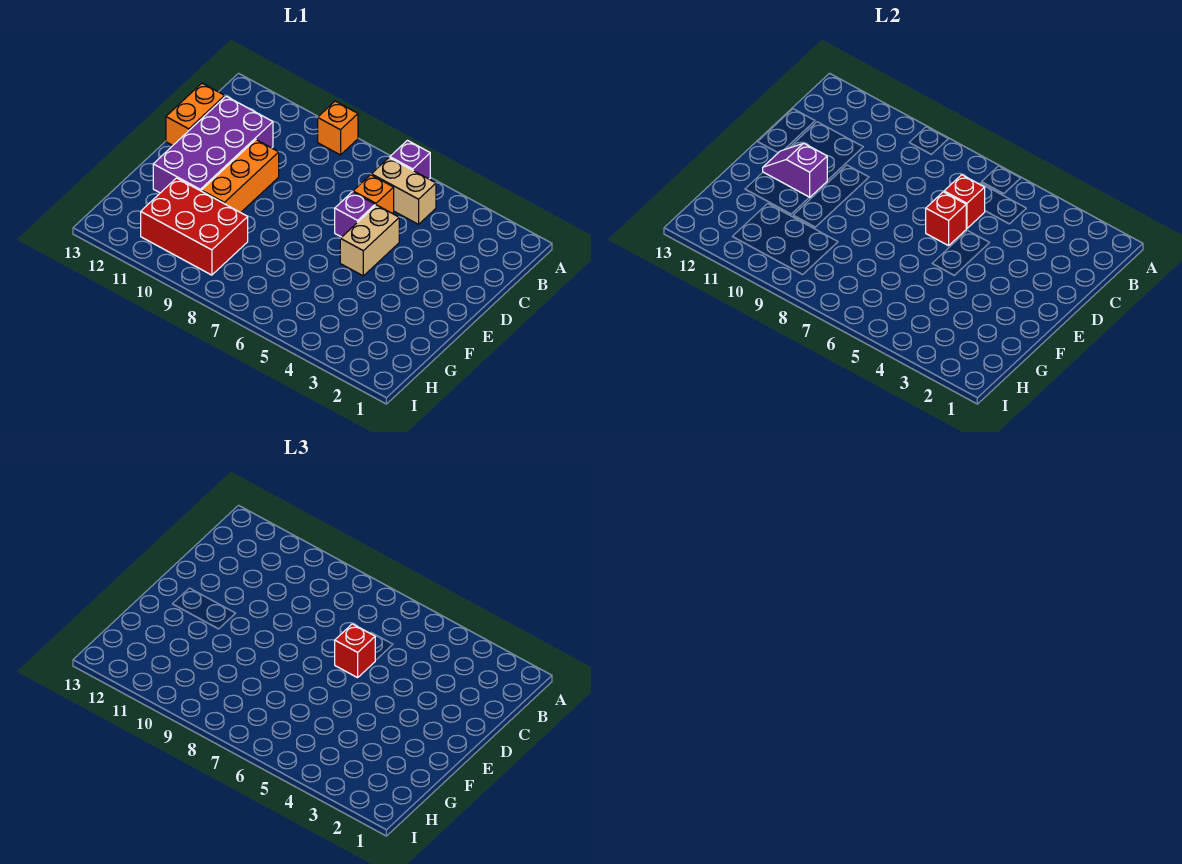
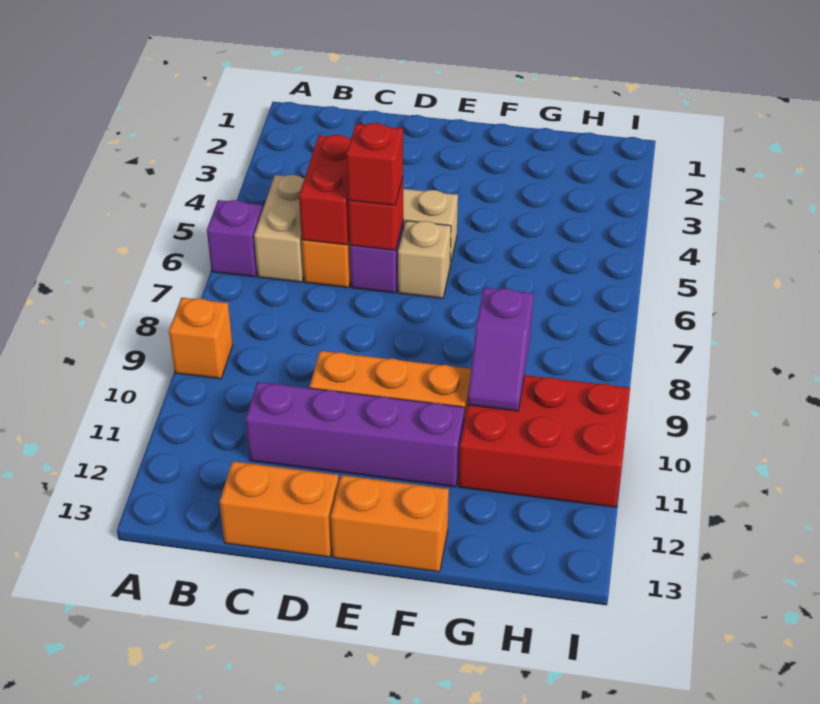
red brick C6 level 2 -> red brick C5:C6 level 2
purple brick C11:F12 level 1 -> purple brick C11:F11 level 1
none -> tan brick E6 level 1
purple slope E11:E12 level 2 top 11 -> purple slope G9:G10 level 2 top 9
none -> orange brick E13:F13 level 1
red brick G9:H11 level 1 -> red brick G10:I11 level 1

